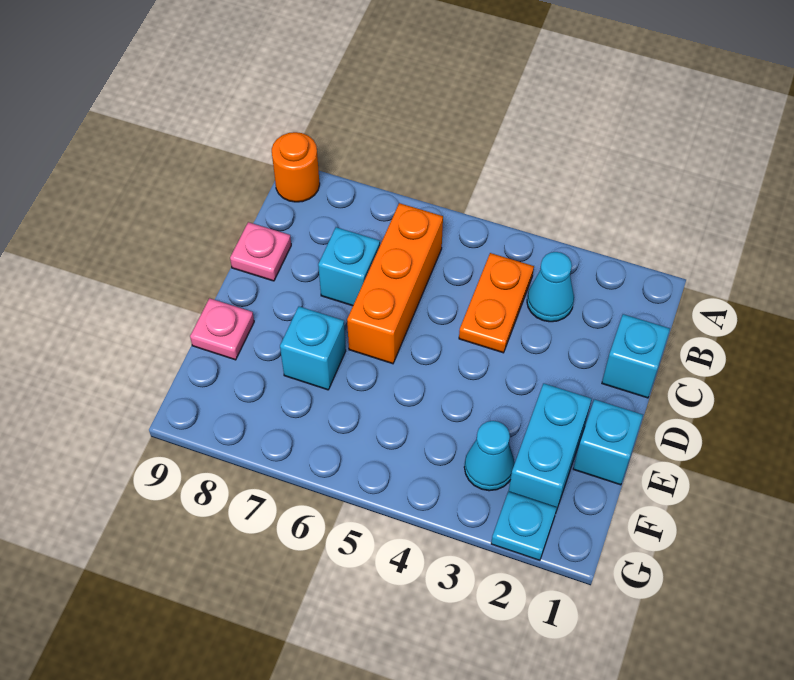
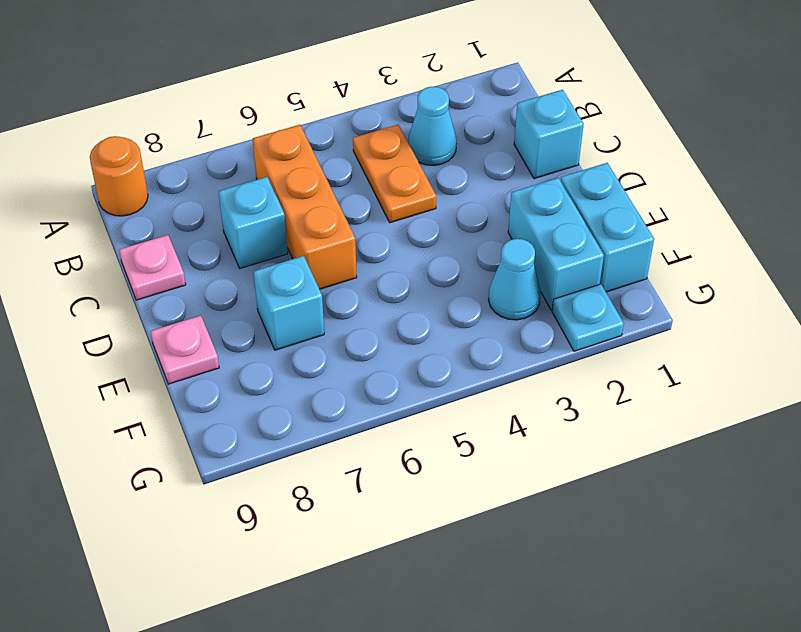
cyan brick E1 level 1 -> cyan brick E1:F1 level 1

